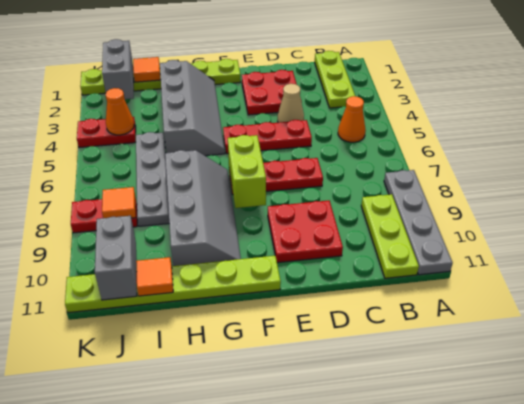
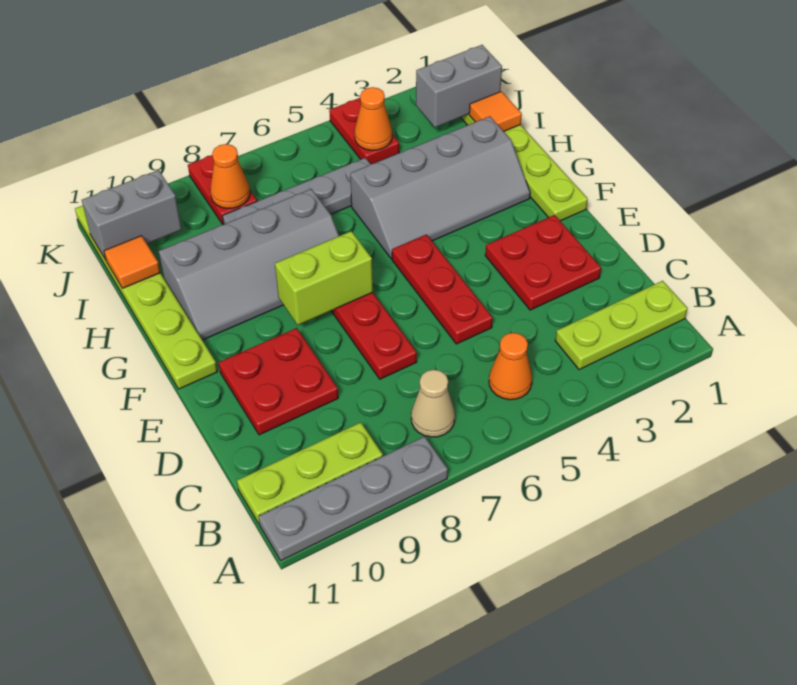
tan cone D4 level 1 -> tan cone B7 level 1
orange tile J8 level 2 -> orange cone J8 level 2

